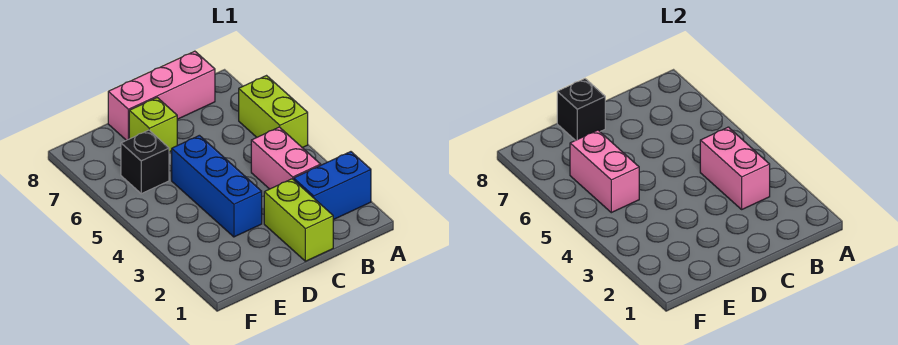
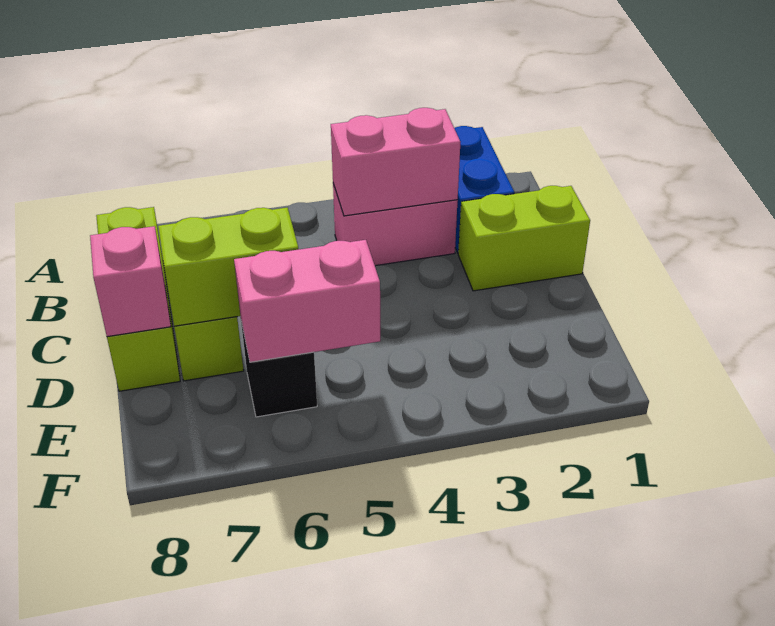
lime brick A5:A6 level 1 -> lime brick D6:D7 level 2
pink brick B8:D8 level 1 -> lime brick B8:D8 level 1
blue brick D3:D5 level 1 -> none
black brick D8 level 2 -> pink brick D8 level 2

